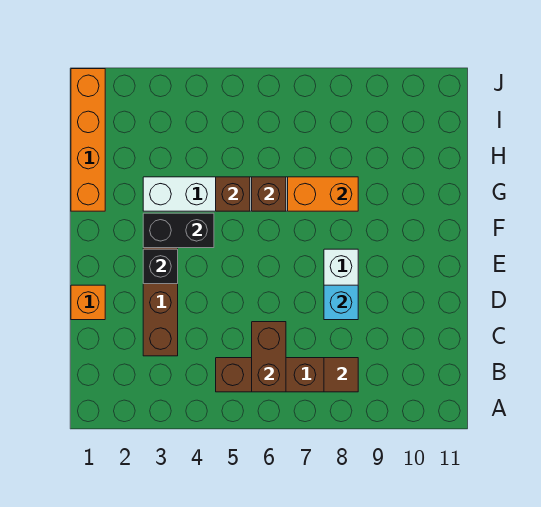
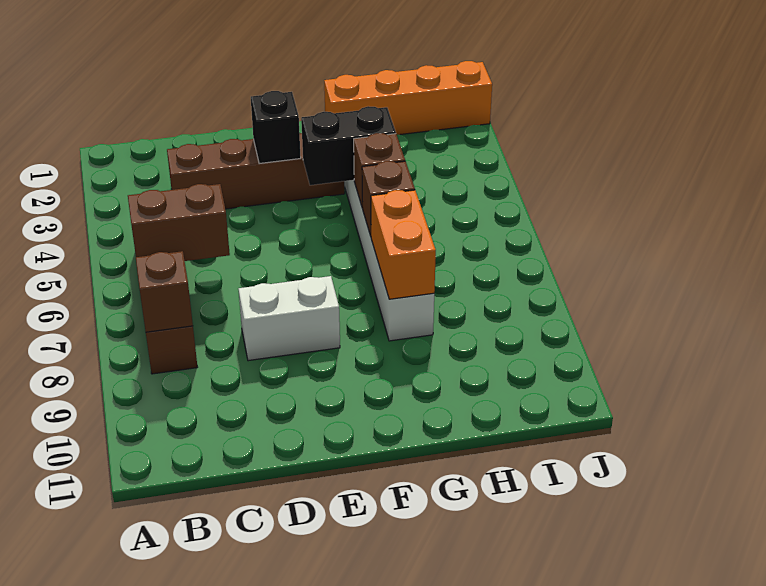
brown tile B8 level 2 -> brown brick B8 level 2
orange brick D1 level 1 -> none
cyan brick D8 level 2 -> none
black brick F3:F4 level 2 -> black brick F4:G4 level 2

